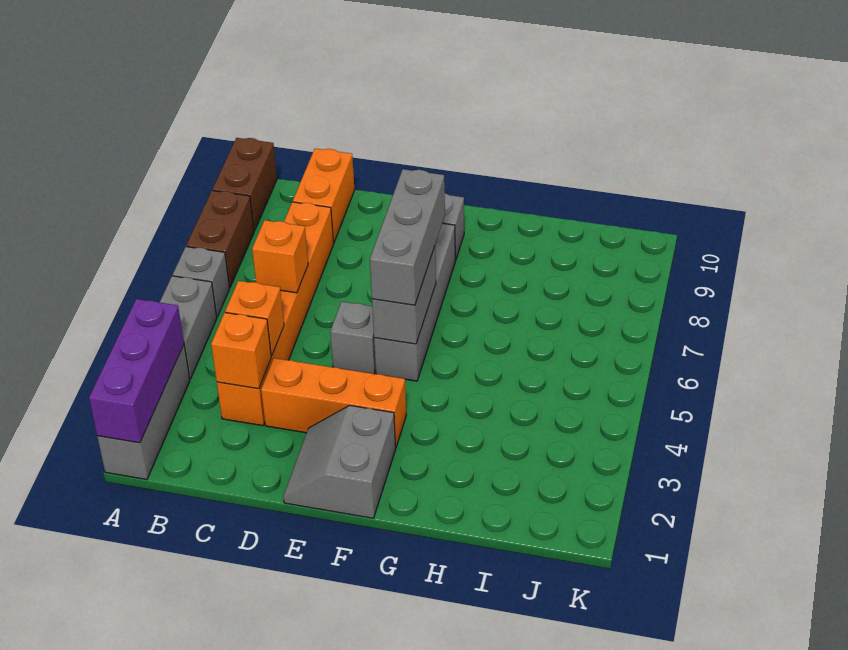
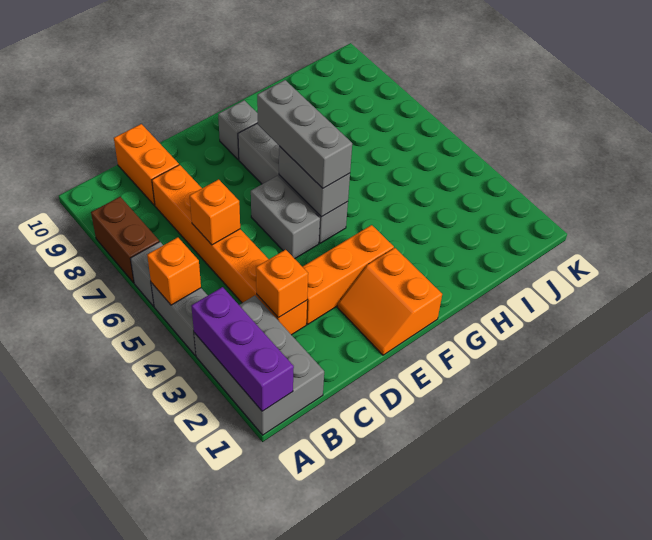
grey brick A1:A3 level 1 -> grey brick A1:B3 level 1
brown brick A9:A10 level 1 -> none
orange brick C4 level 2 -> orange brick A5 level 2
grey slope E1:F2 level 1 top F -> orange slope E1:F2 level 1 top F
grey brick E5 level 1 -> grey brick E5:E6 level 1

